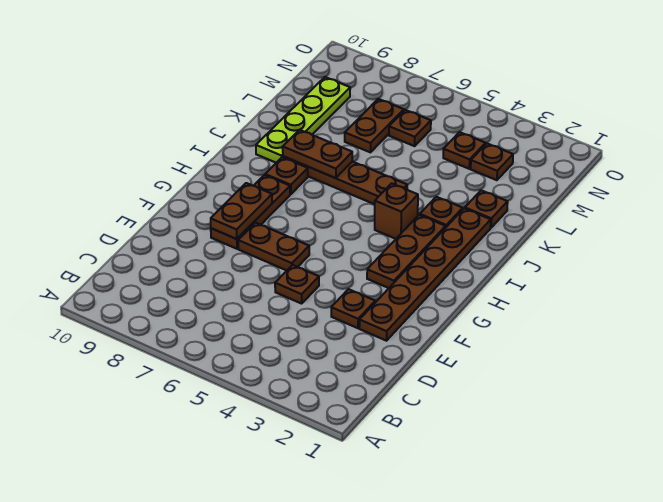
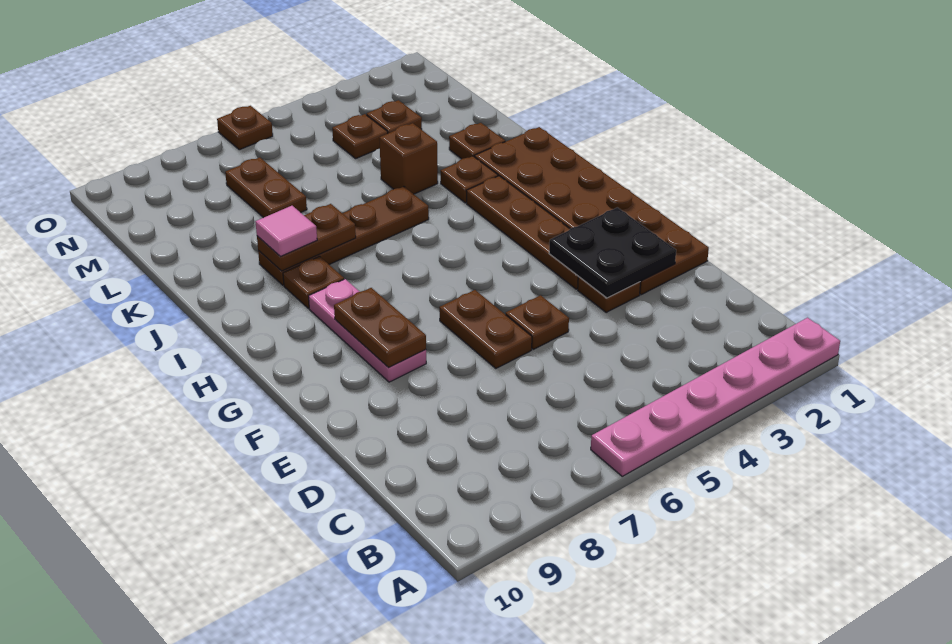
none -> pink plate A1:A6 level 1
brown plate E2:J2 level 1 -> brown plate E1:J2 level 1
none -> black plate E2:F3 level 2
brown plate F6:F7 level 1 -> brown plate E6:F6 level 1
brown plate F8:H8 level 1 -> pink plate F8:H8 level 1
brown plate G3:I3 level 1 -> brown plate F3:I3 level 1
brown brick I4 level 1 -> brown brick K4 level 1
none -> pink tile J8 level 3
lime plate J9:M9 level 1 -> none
brown plate M6 level 1 -> brown plate O6 level 1

